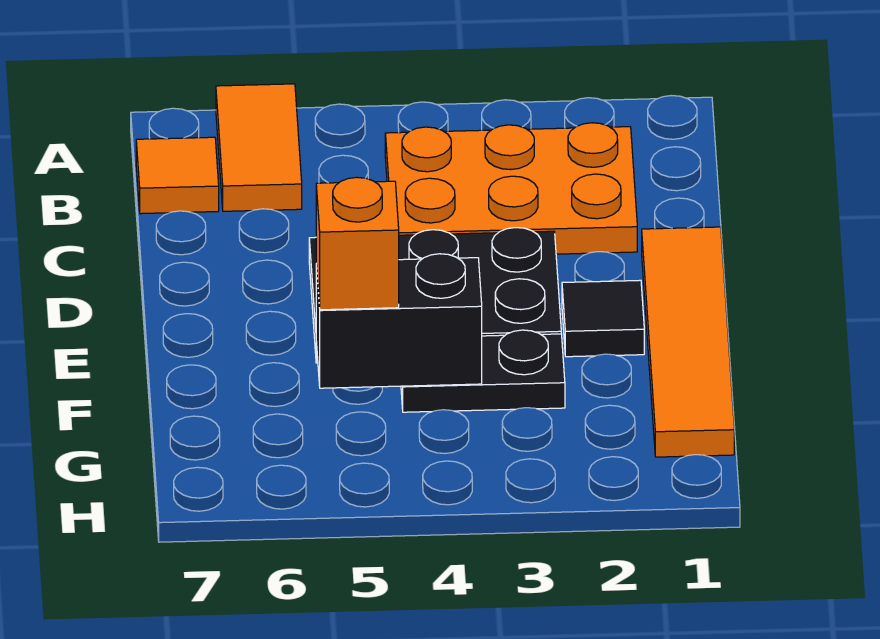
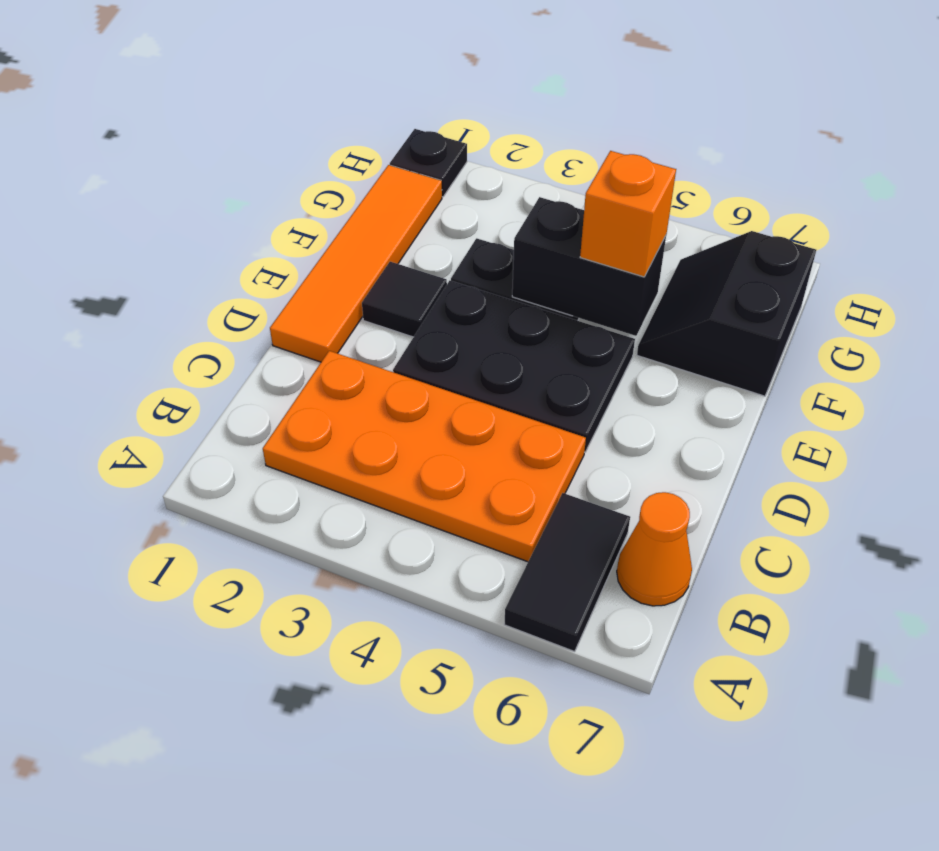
orange tile A6:B6 level 1 -> black tile A6:B6 level 1
orange plate B2:C4 level 1 -> orange plate B2:C5 level 1
orange tile B7 level 1 -> orange cone B7 level 1
none -> black slope F6:G7 level 1 top 7
none -> black plate H1 level 1

